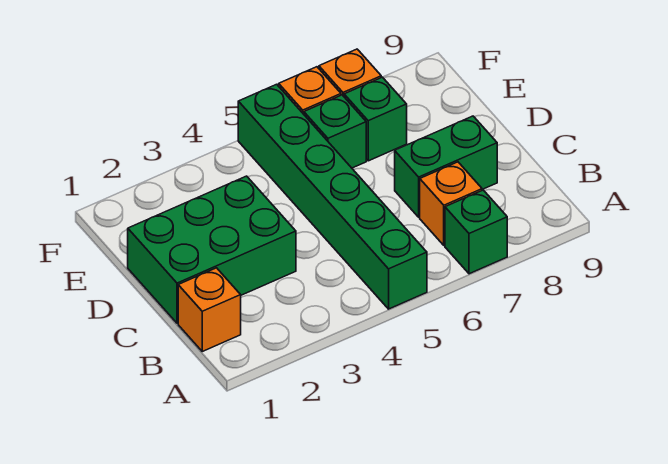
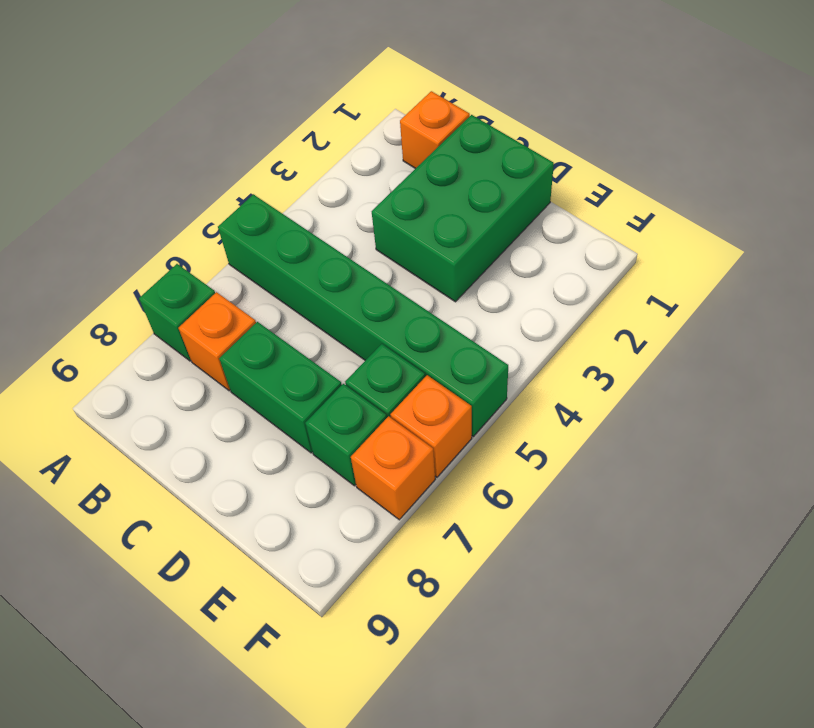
green brick C7:C8 level 1 -> green brick C7:D7 level 1

